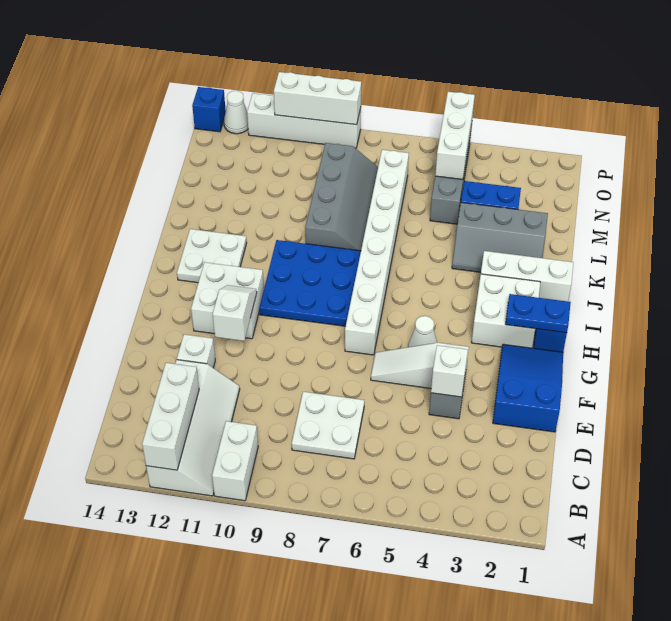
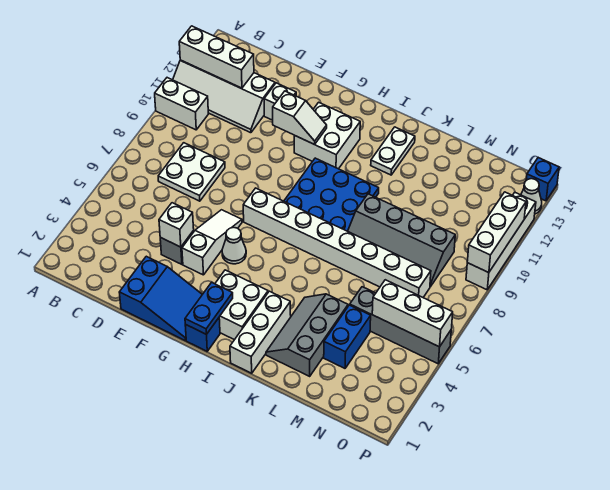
white plate I12:J13 level 1 -> white plate J12:J13 level 1

